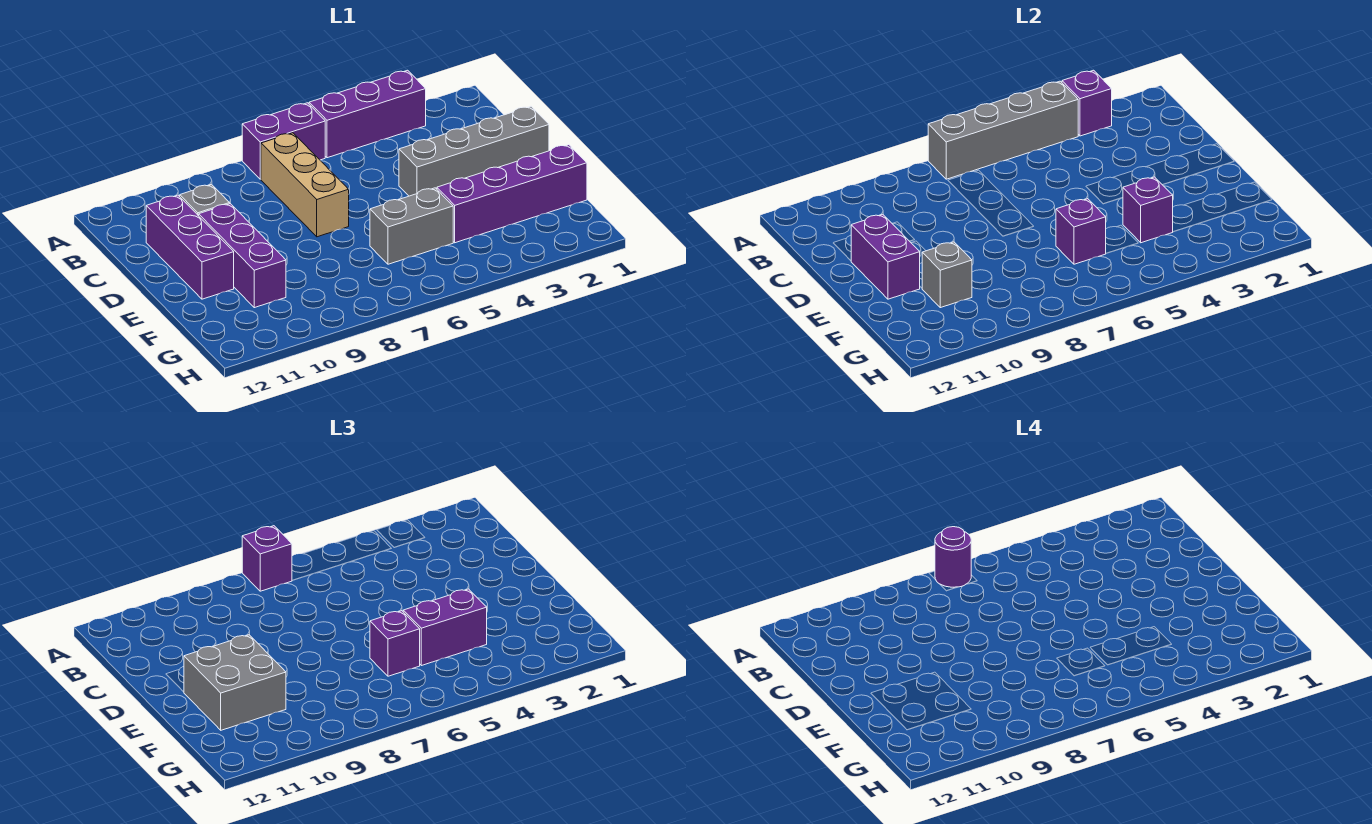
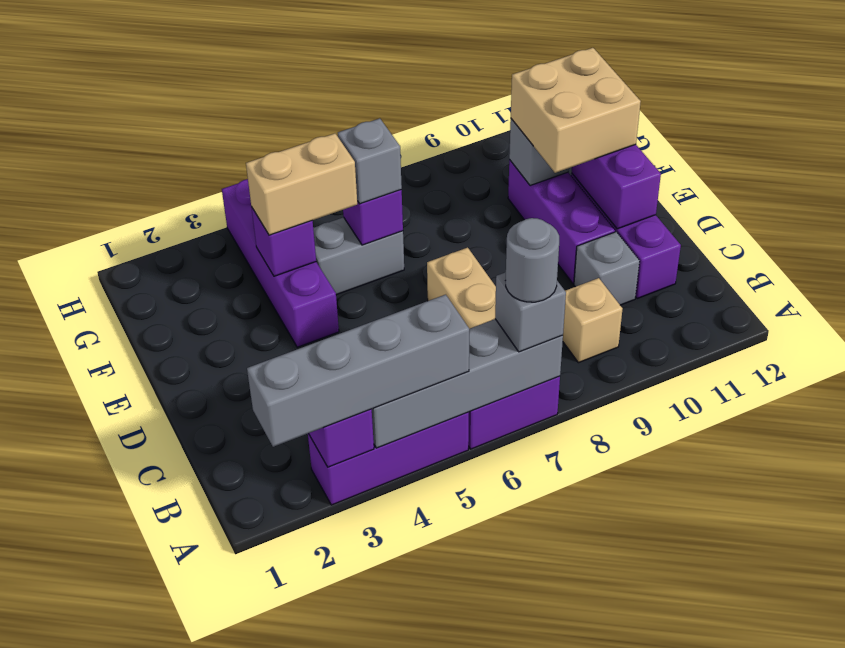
purple brick A7 level 3 -> grey brick A7 level 3
purple round brick A7 level 4 -> grey round brick A7 level 4
none -> tan brick B9 level 1
grey brick D1:D4 level 1 -> grey brick A2:A5 level 3
grey brick E10:F11 level 3 -> tan brick E10:F11 level 3
purple brick F1:F4 level 1 -> purple brick E4:H4 level 1
purple brick F4:F5 level 3 -> tan brick F4:F5 level 3
purple brick F6 level 3 -> grey brick F6 level 3

